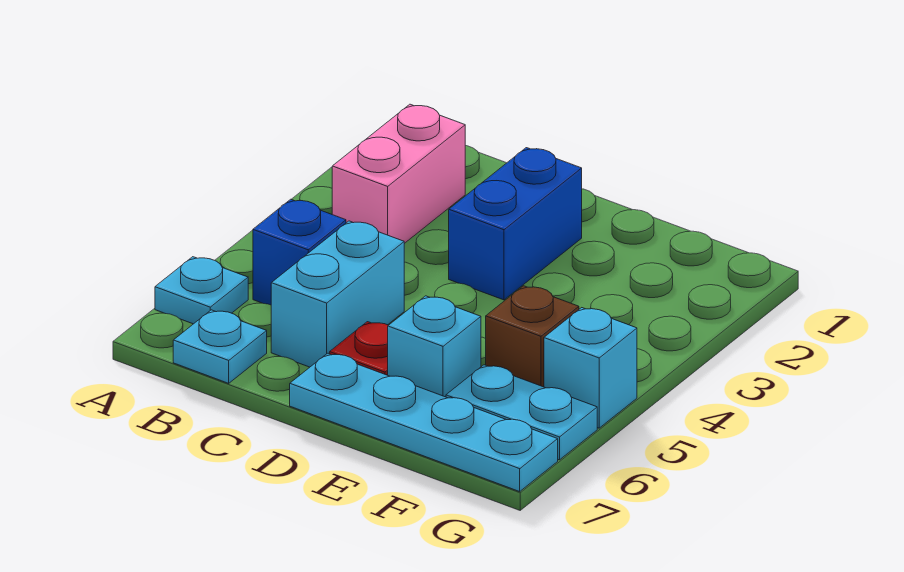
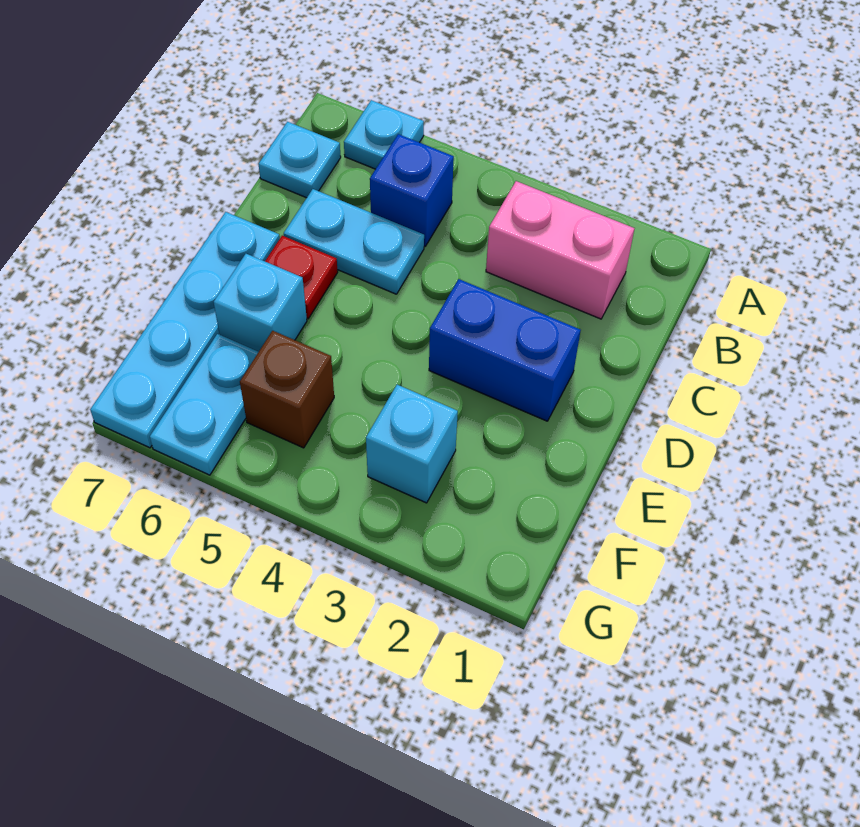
cyan brick C5:C6 level 1 -> cyan plate C5:C6 level 1
cyan brick G5 level 1 -> cyan brick F3 level 1

